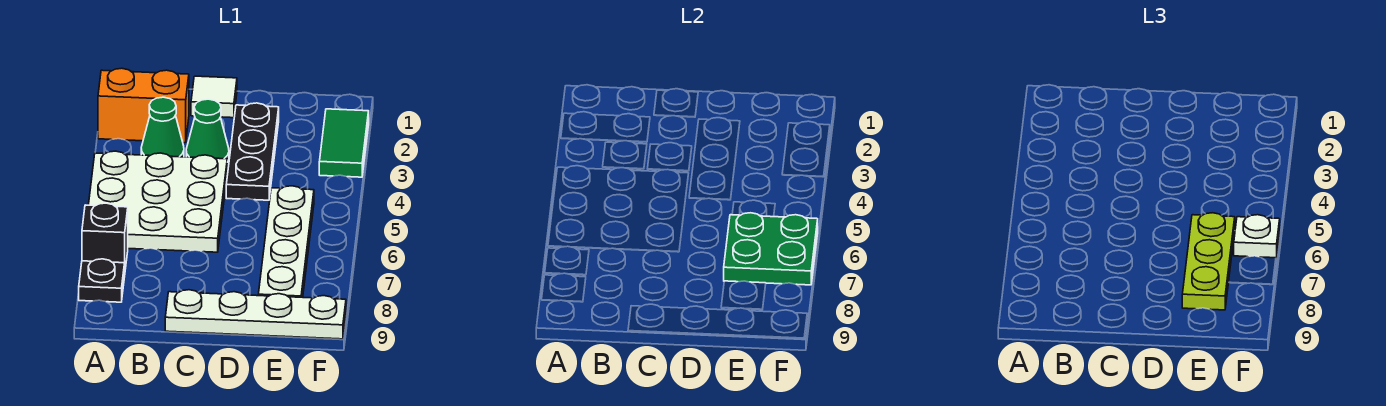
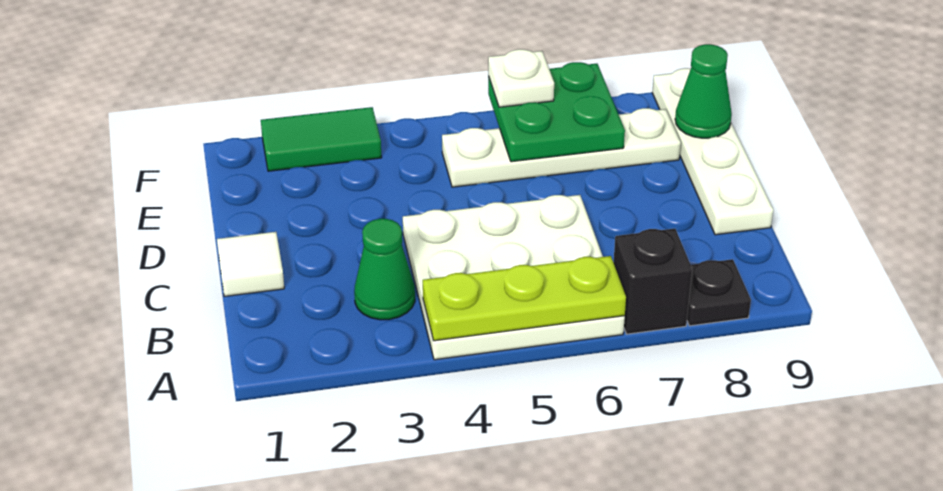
orange brick A2:B2 level 1 -> none
green cone C3 level 1 -> green cone E9 level 2
black plate D2:D4 level 1 -> none
lime plate E6:E8 level 3 -> lime plate A4:A6 level 2

